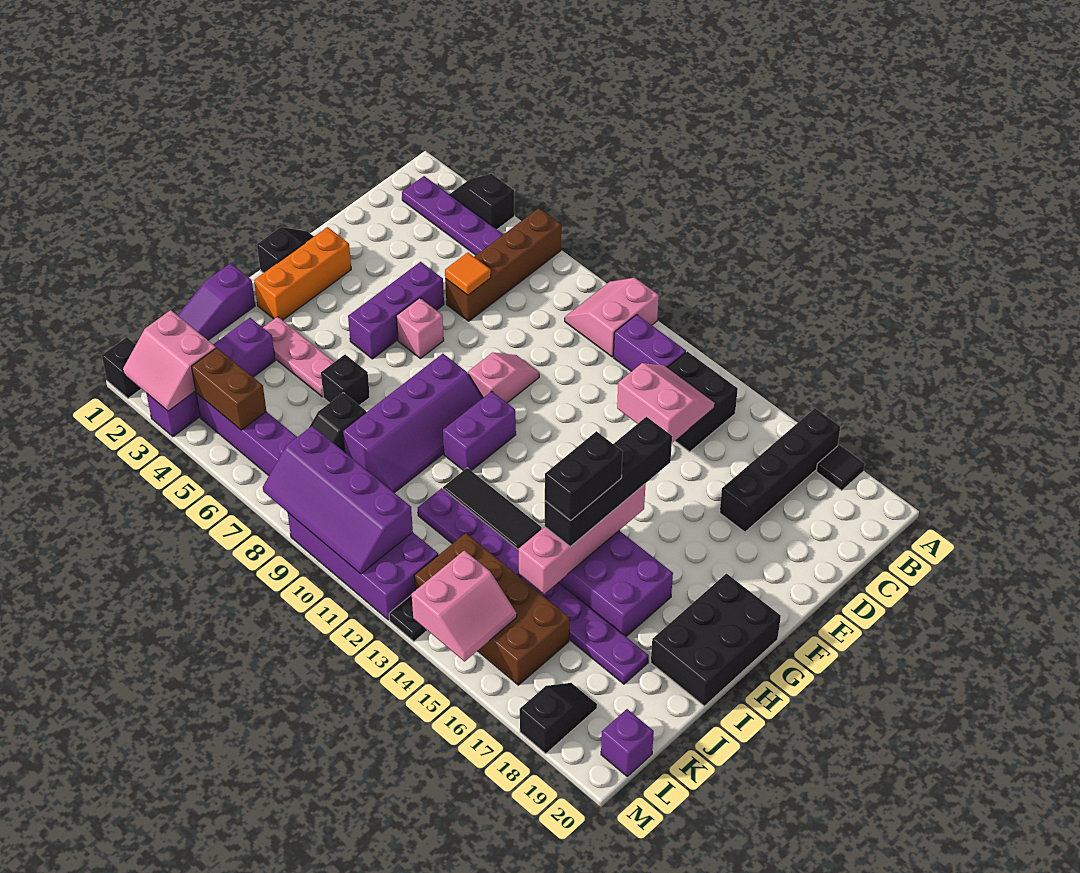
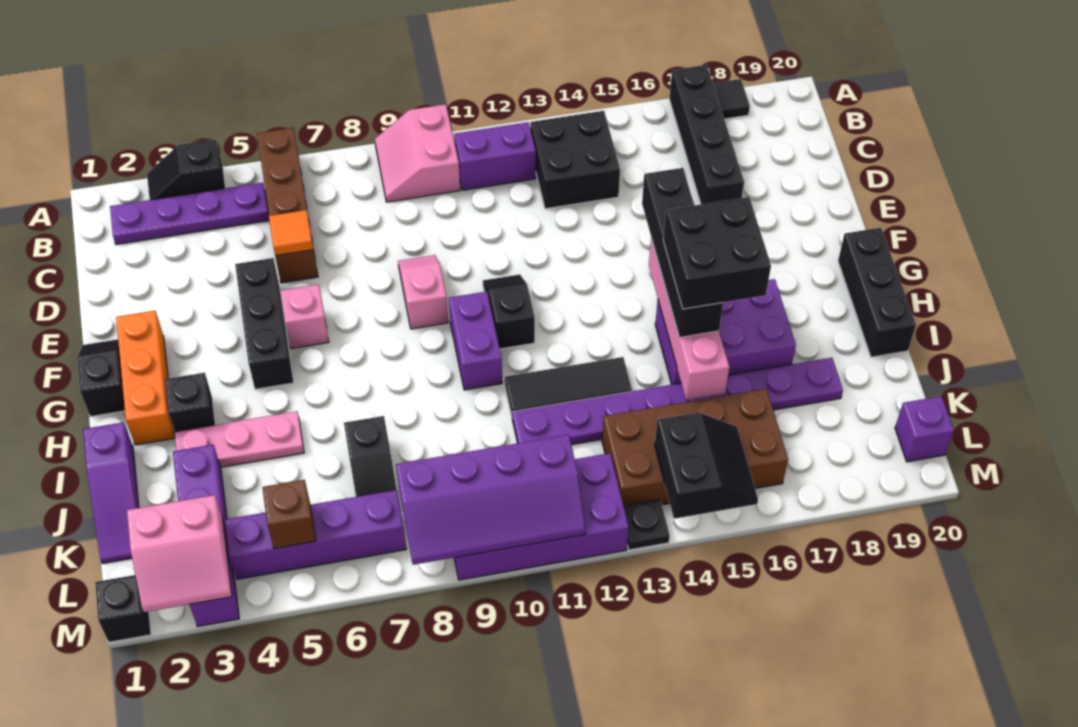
pink slope C13:D14 level 2 top D -> none
purple brick E5:G5 level 1 -> black brick E5:G5 level 1
purple slope G8:J9 level 1 top 8 -> none
black brick G19:I20 level 1 -> black brick G20:I20 level 1
black brick H15:I15 level 4 -> black brick H15:I16 level 4
black brick I6 level 1 -> black brick H3 level 1
brown brick L4:L5 level 2 -> brown brick L5 level 2
pink slope L14:M15 level 2 top 14 -> black slope L14:M15 level 2 top 14
black slope L18:M18 level 1 top M -> black slope F11:G11 level 1 top G

